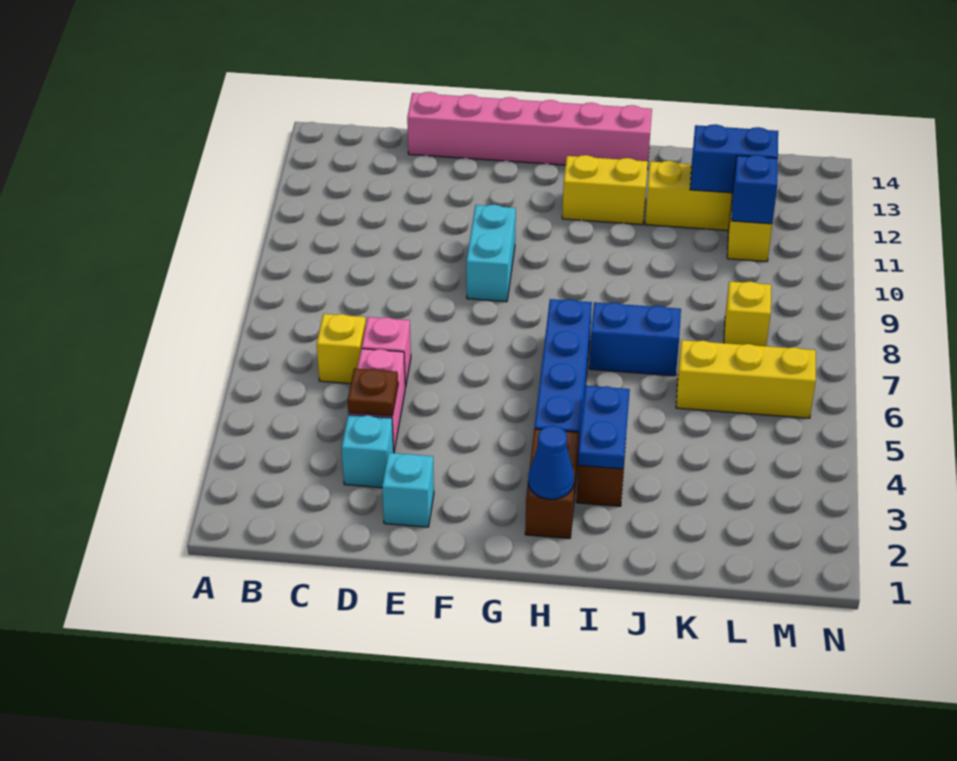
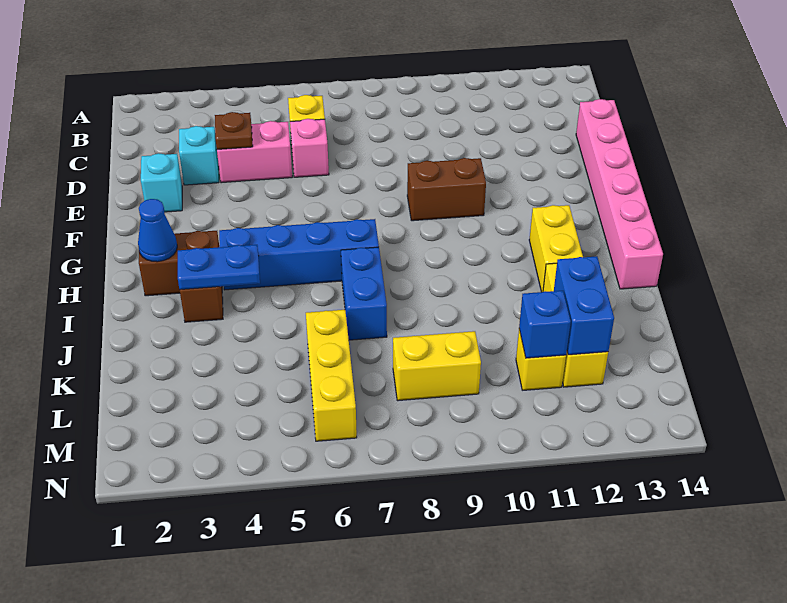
cyan brick F9:F10 level 1 -> brown brick F9:F10 level 1
yellow brick L8 level 1 -> yellow brick L8:L9 level 1

